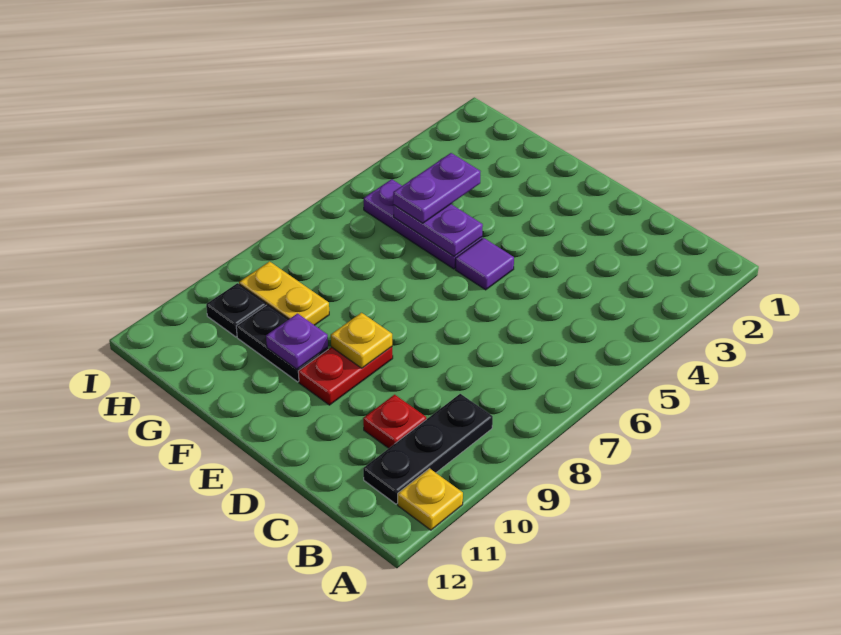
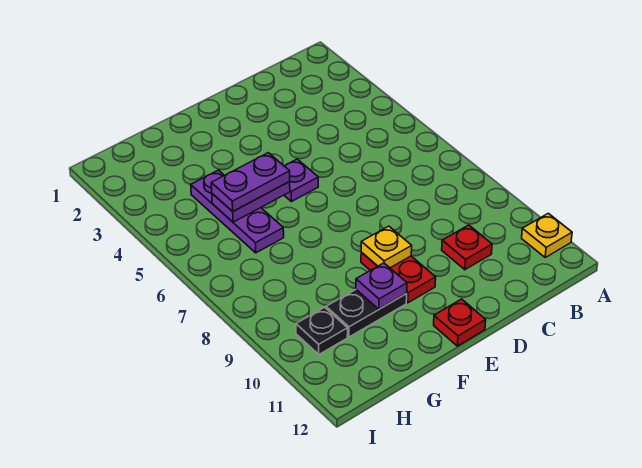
black plate B9:B11 level 1 -> none
purple tile E5 level 1 -> purple plate E5 level 1
none -> red plate E12 level 1
purple plate F5:H5 level 1 -> purple plate G4:G6 level 1
purple plate G4:G5 level 3 -> purple plate F5:G5 level 3
yellow plate G9:H9 level 1 -> none

